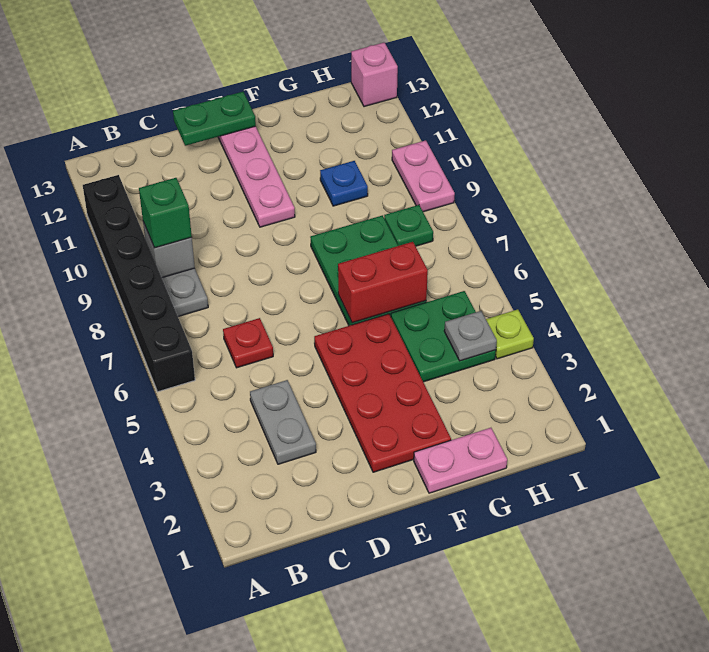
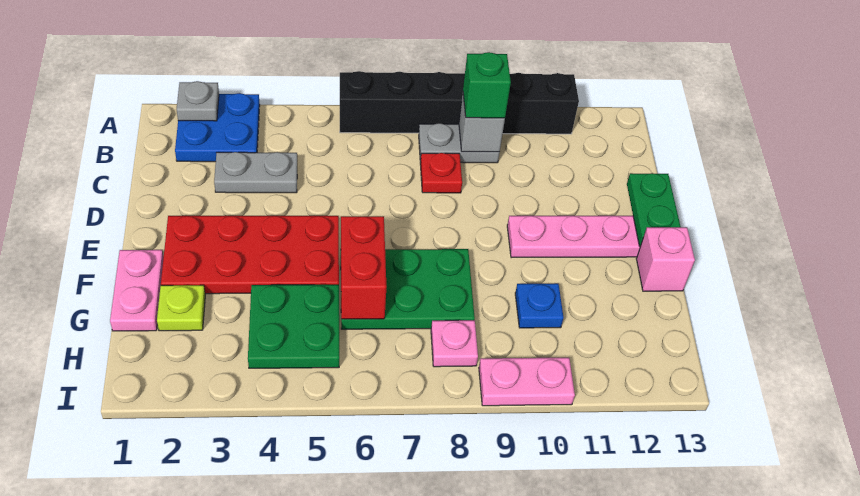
none -> blue plate A2:B3 level 1
red plate C6 level 1 -> red plate C8 level 1
grey plate H4 level 2 -> grey plate A2 level 2
green plate H8 level 1 -> pink plate H8 level 1
lime plate I4 level 1 -> lime plate G2 level 1
pink brick I13 level 1 -> pink brick F13 level 1

